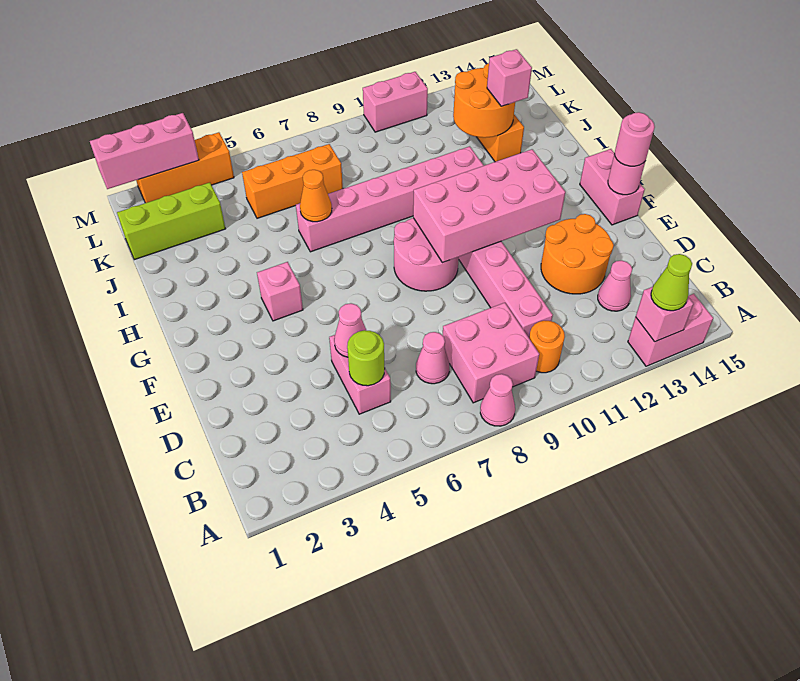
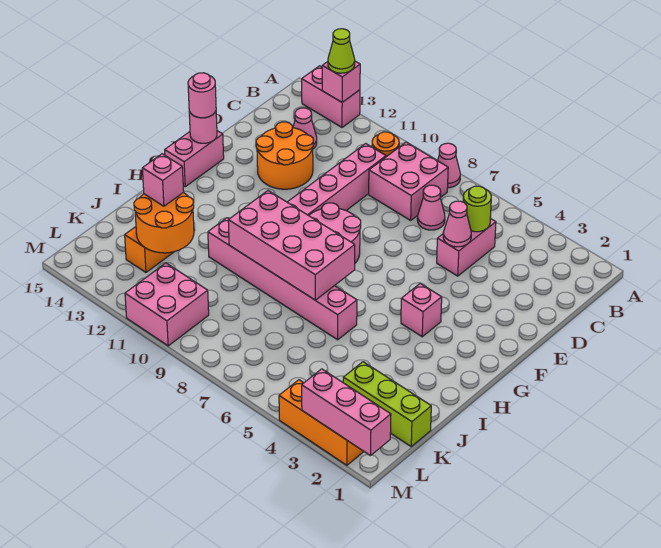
pink brick F9:G12 level 2 -> pink brick H7:I10 level 2
orange cone I6 level 2 -> none
orange brick K5:K7 level 1 -> none
pink brick M10:M11 level 1 -> pink brick L10:M11 level 1

